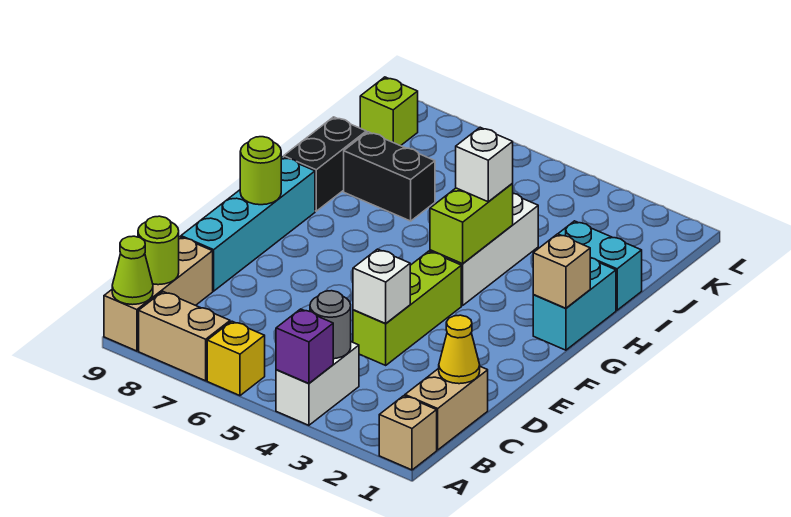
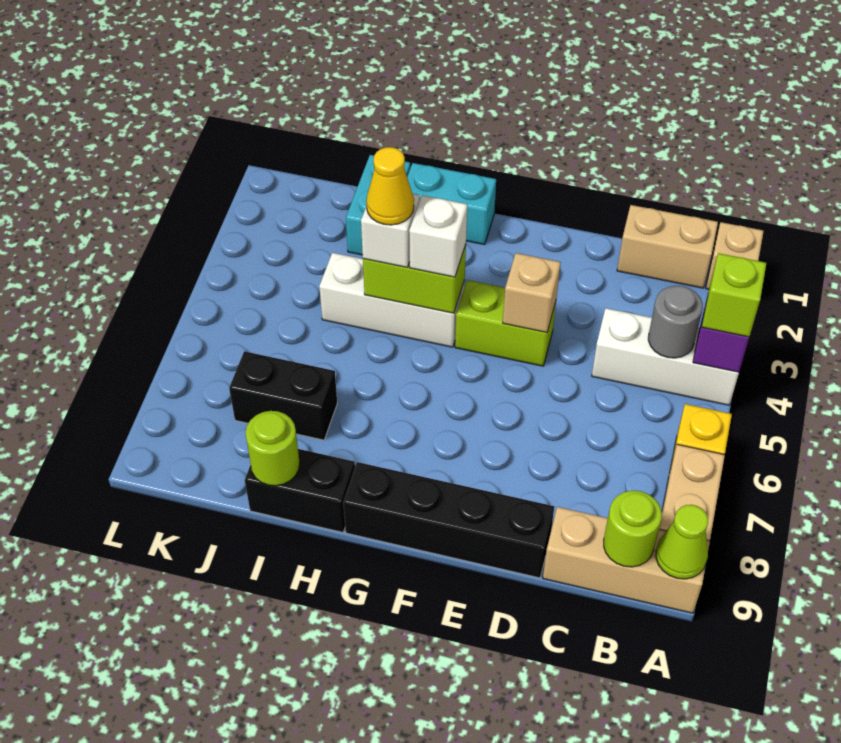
white brick A4:B4 level 1 -> white brick A4:C4 level 1
yellow cone C1 level 2 -> yellow cone H4 level 4
lime brick D4:F4 level 1 -> lime brick E4:F4 level 1
white brick D4 level 2 -> white brick G4 level 3
cyan brick D9:G9 level 1 -> black brick D9:G9 level 1
lime round brick F9 level 2 -> lime round brick I9 level 2
tan brick G1 level 2 -> tan brick E4 level 2
black brick I7:I8 level 1 -> black brick I7:J7 level 1
lime brick K9 level 1 -> lime brick A4 level 3

